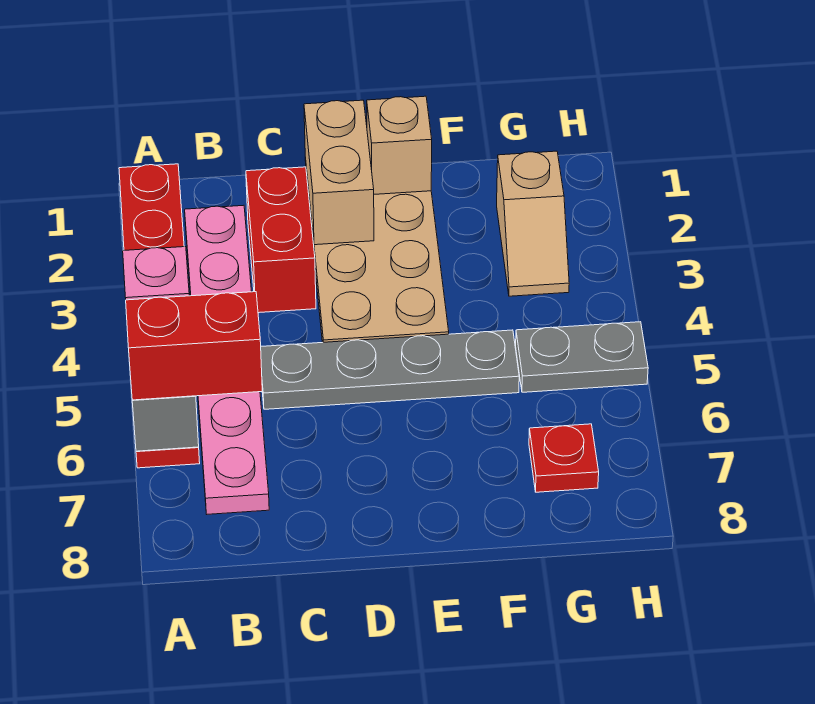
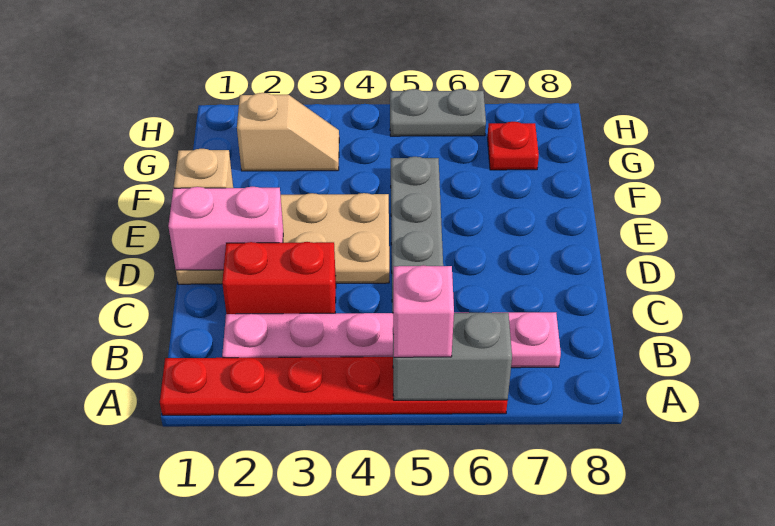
red brick A6:B6 level 3 -> none
tan brick D1:D2 level 2 -> pink brick D1:D2 level 2
grey plate G5:H5 level 1 -> grey plate H5:H6 level 1

